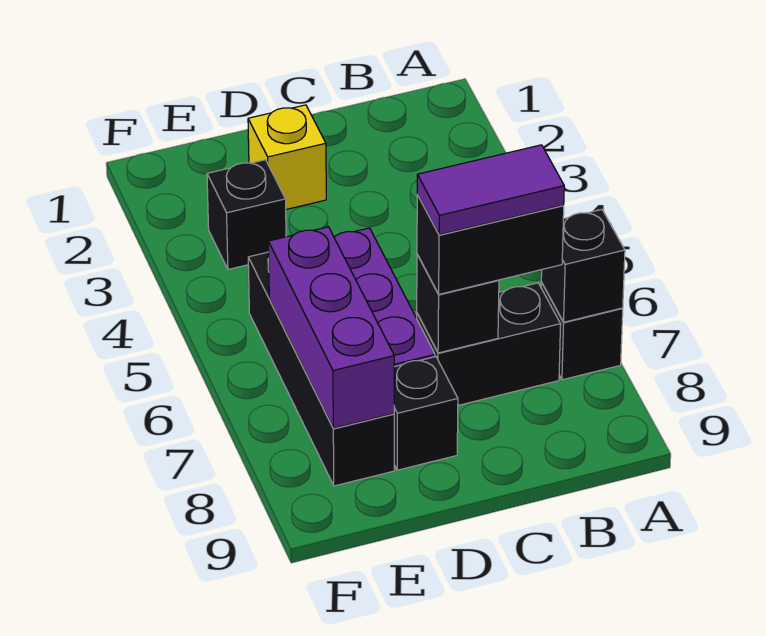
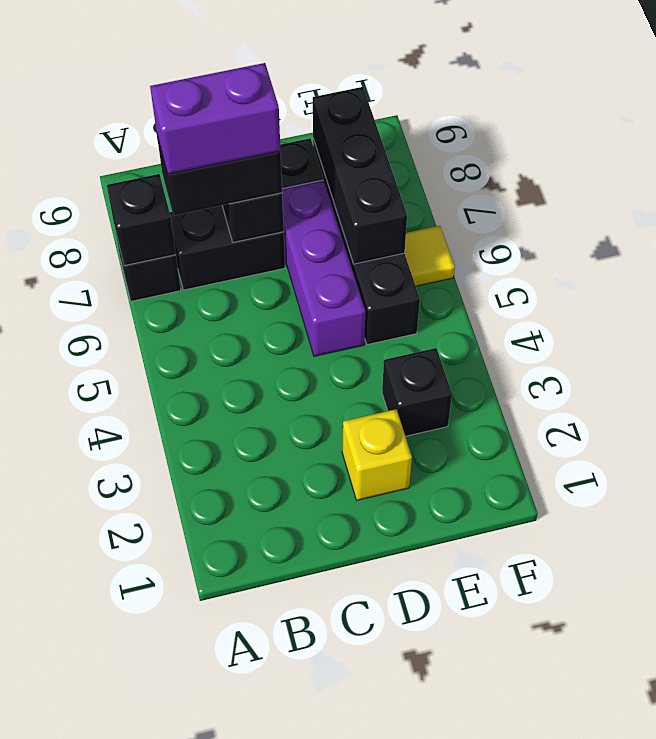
purple tile B7:C7 level 4 -> purple brick B7:C7 level 4
purple brick E6:E8 level 2 -> black brick E6:E8 level 2
none -> yellow tile F6 level 1

